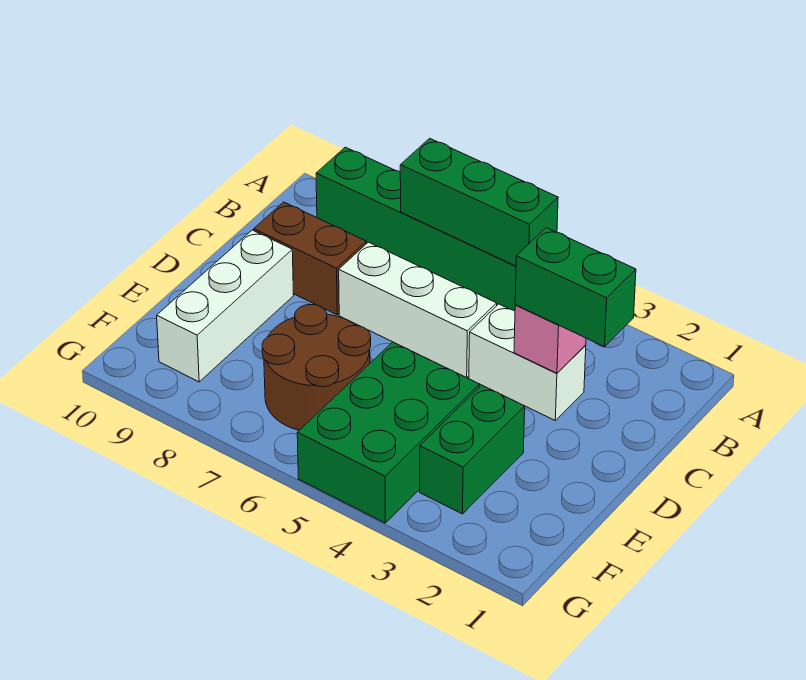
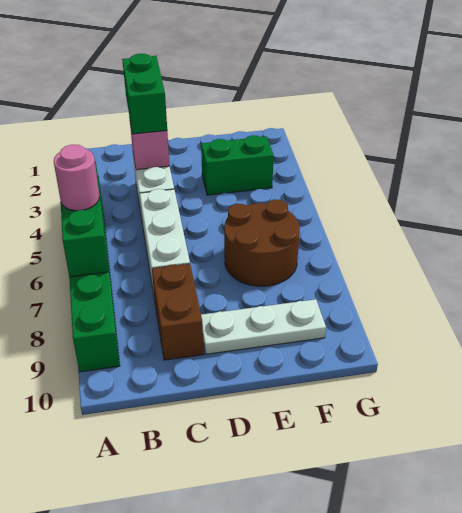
none -> pink round brick A6 level 3
white brick D9:F9 level 1 -> white plate D9:F9 level 1
green brick E4:G5 level 1 -> none

